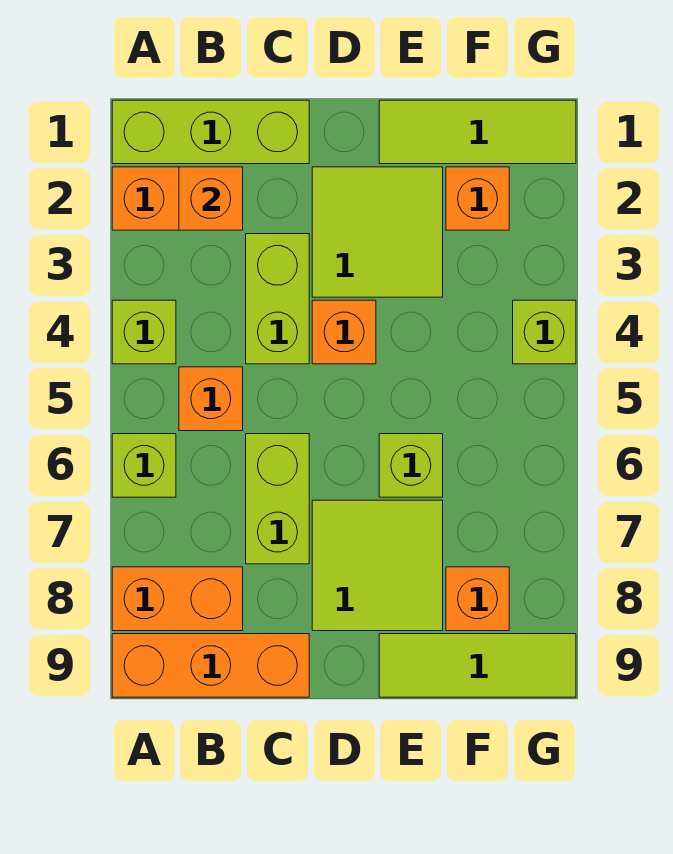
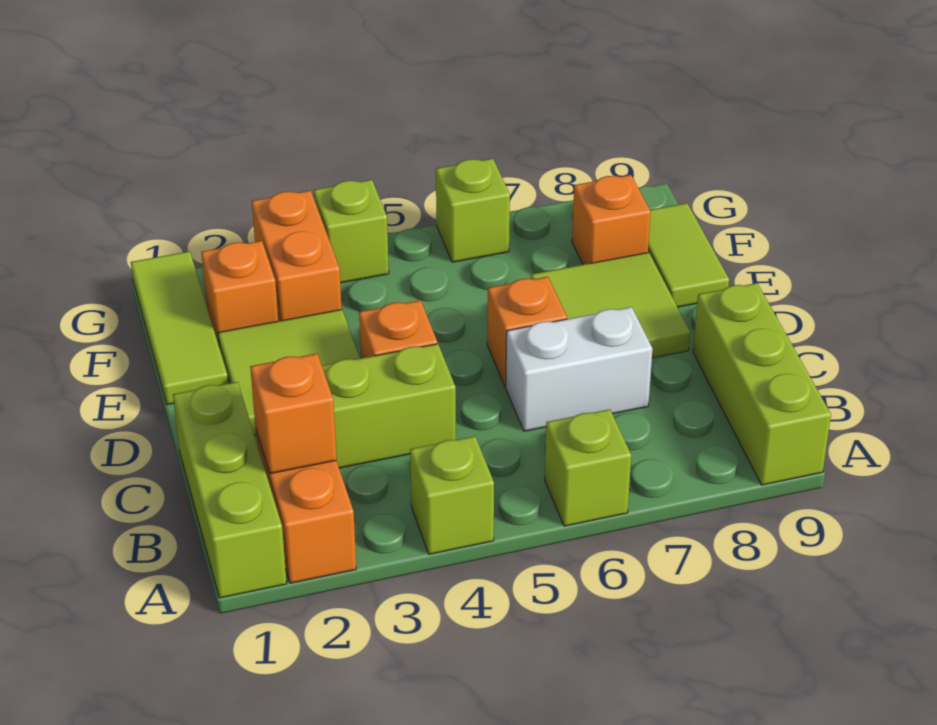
orange brick A8:B8 level 1 -> orange brick F3:G3 level 1
orange brick A9:C9 level 1 -> lime brick A9:C9 level 1
orange brick B5 level 1 -> orange brick D6 level 1
lime brick C6:C7 level 1 -> white brick C6:C7 level 1
lime brick E6 level 1 -> lime brick G6 level 1
lime tile E9:G9 level 1 -> lime tile E9:F9 level 1

